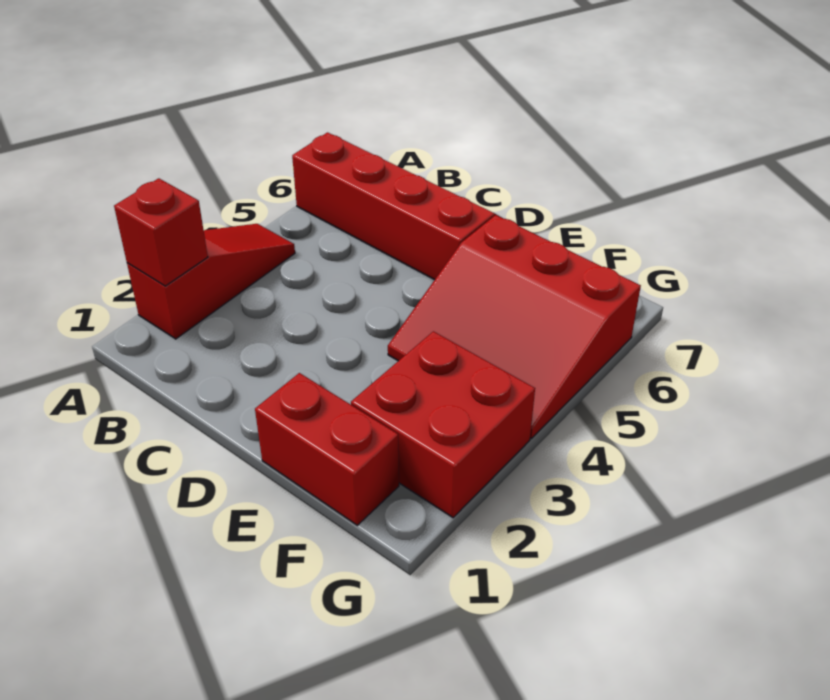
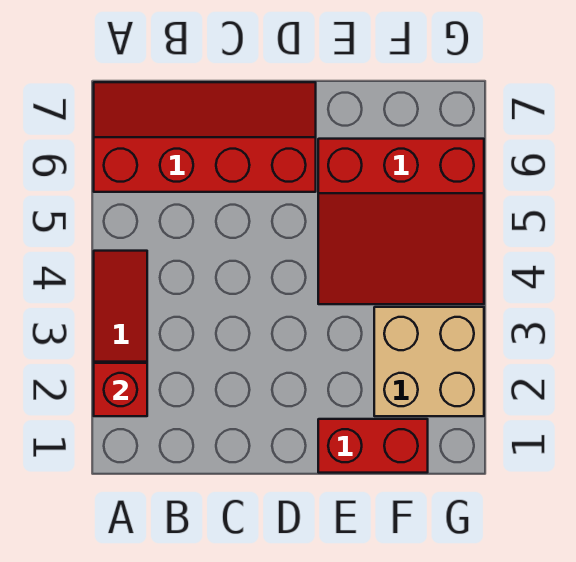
red brick F2:G3 level 1 -> tan brick F2:G3 level 1

